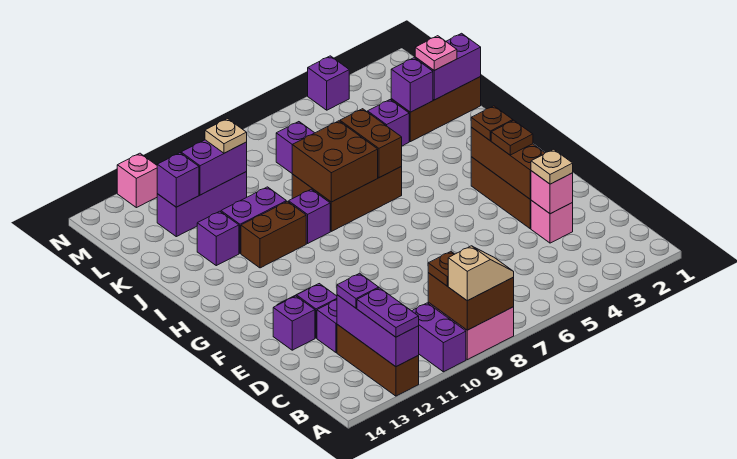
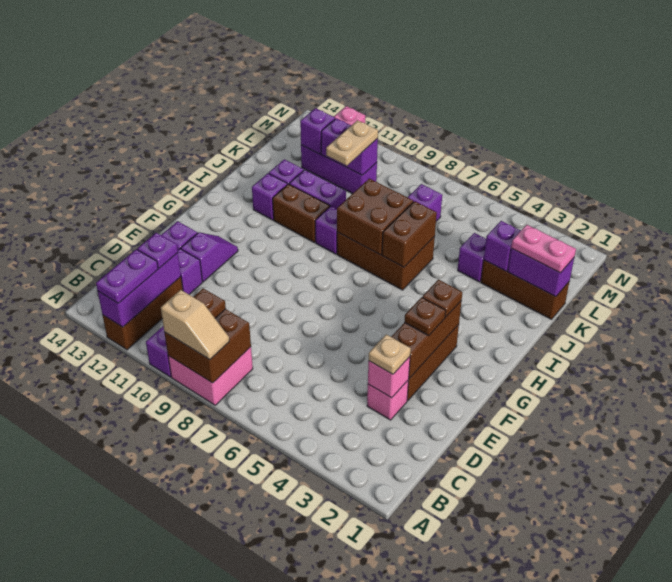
pink plate K2 level 3 -> pink plate K1:K2 level 3
tan plate L10 level 3 -> tan plate K10:L10 level 3
purple brick N4 level 1 -> purple brick I12 level 1

